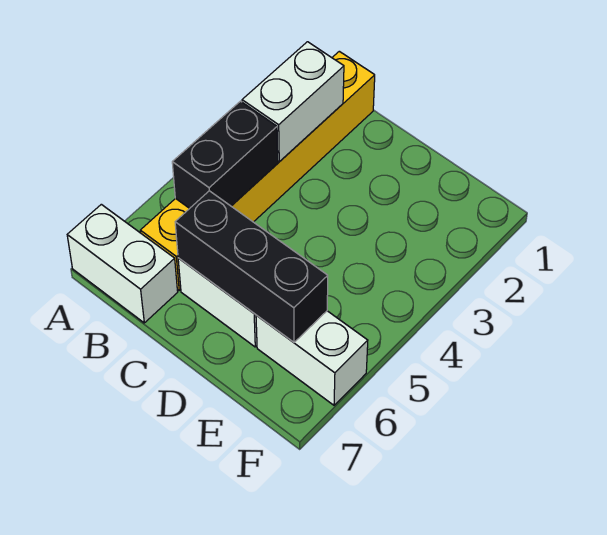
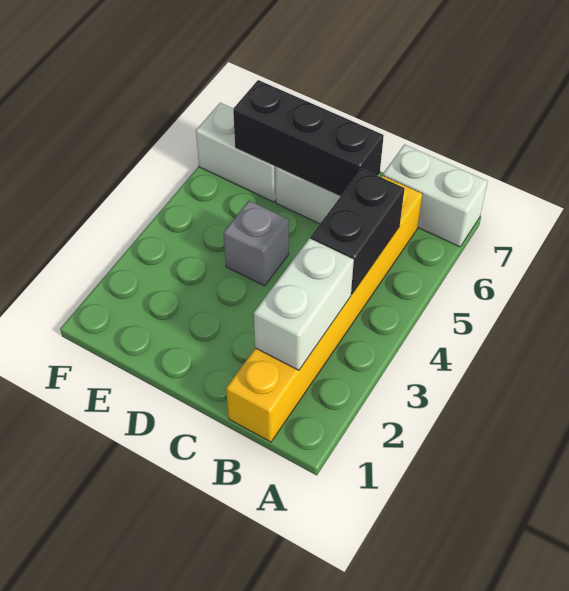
none -> grey brick D4 level 1

